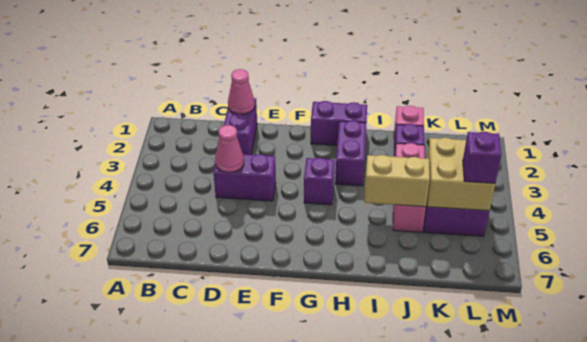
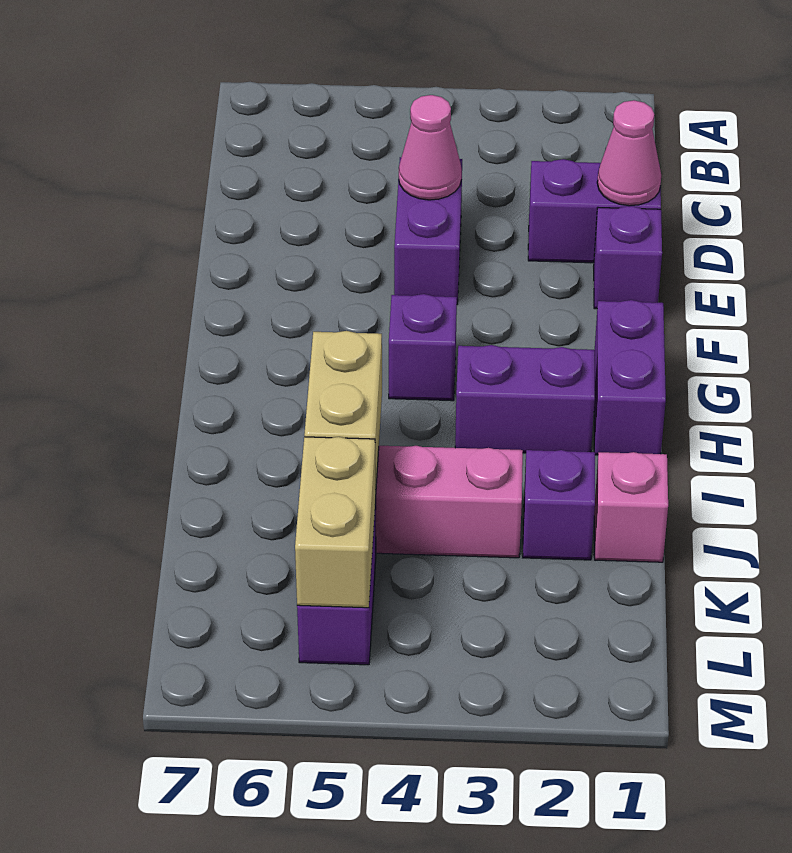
tan brick K4:L5 level 2 -> tan brick K5:L5 level 2
purple brick L5 level 3 -> purple brick E1 level 1

